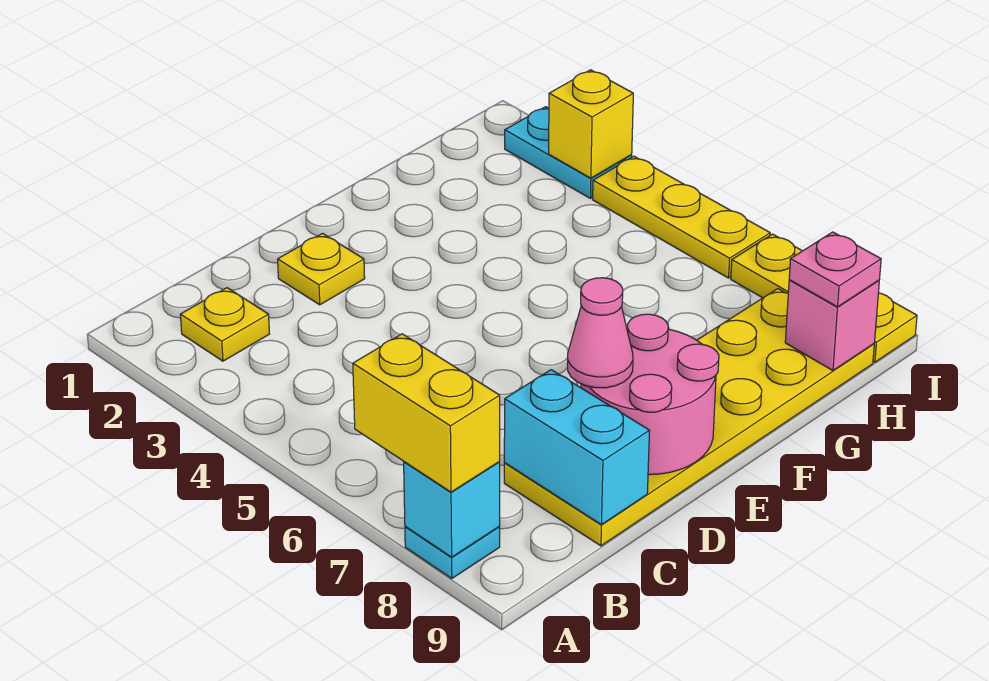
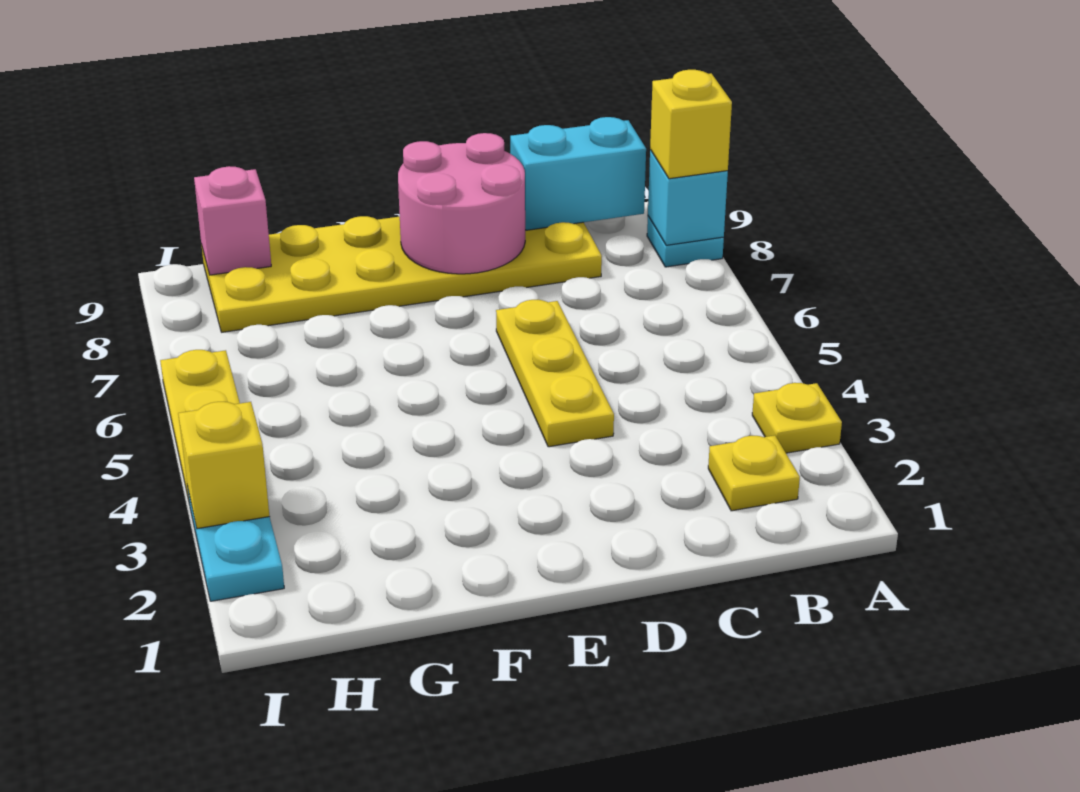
yellow brick A7:A8 level 3 -> yellow brick A8 level 3
cyan brick C8:C9 level 2 -> cyan brick B9:C9 level 2
yellow plate D2 level 1 -> yellow plate A3 level 1
pink cone D8 level 3 -> none
pink plate H9 level 3 -> none
yellow plate I7:I9 level 1 -> yellow plate D4:D6 level 1

